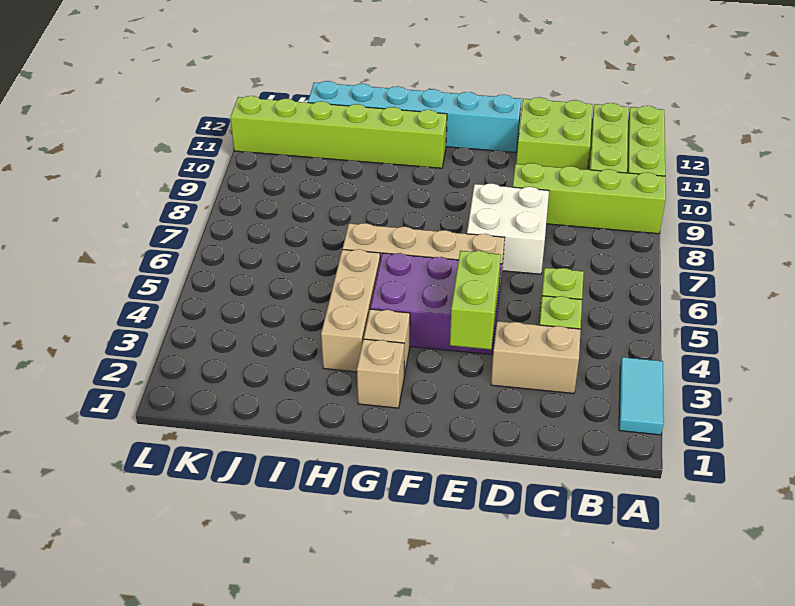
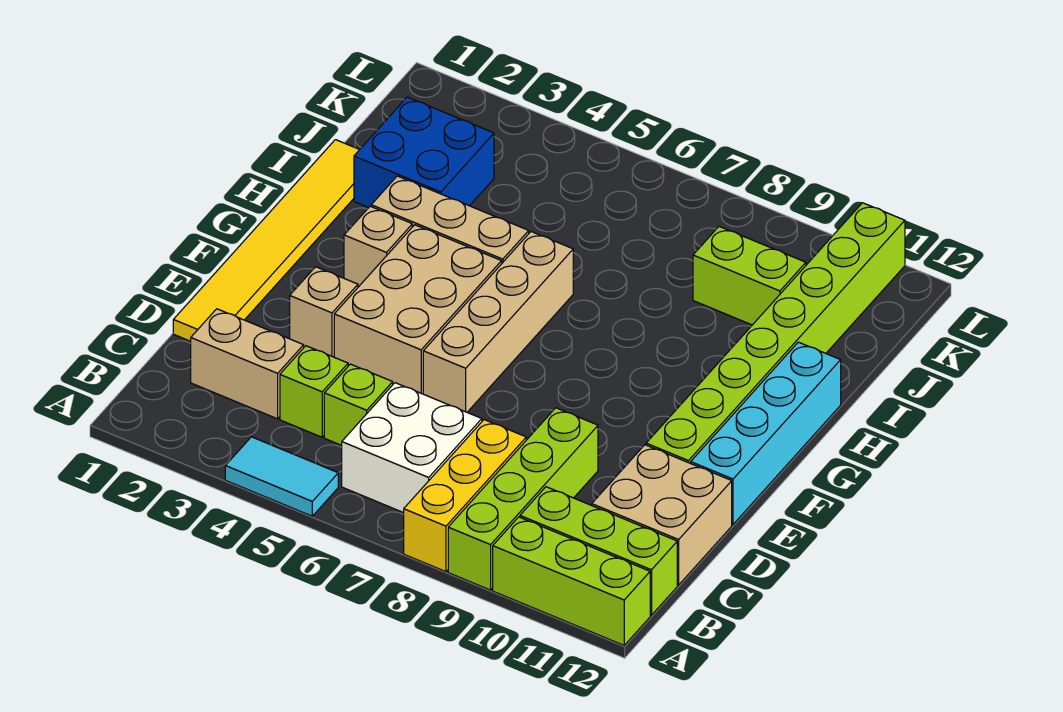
cyan tile A2:A3 level 1 -> cyan tile A4:A5 level 1
none -> yellow brick A8:C8 level 1
tan brick C3:D3 level 1 -> tan brick C2:C3 level 1
lime brick C11:D12 level 1 -> tan brick C11:D12 level 1
none -> yellow tile D1:I1 level 1
white brick D7:E8 level 1 -> white brick B6:C7 level 1
lime brick E3:E4 level 2 -> lime brick J9:J10 level 1
purple brick E4:G5 level 1 -> tan brick E4:G5 level 1
cyan brick E12:J12 level 1 -> cyan brick E12:H12 level 1
tan brick G2 level 1 -> tan brick E3 level 1
lime brick G11:L11 level 1 -> lime brick E11:L11 level 1
none -> blue brick I2:J3 level 1

